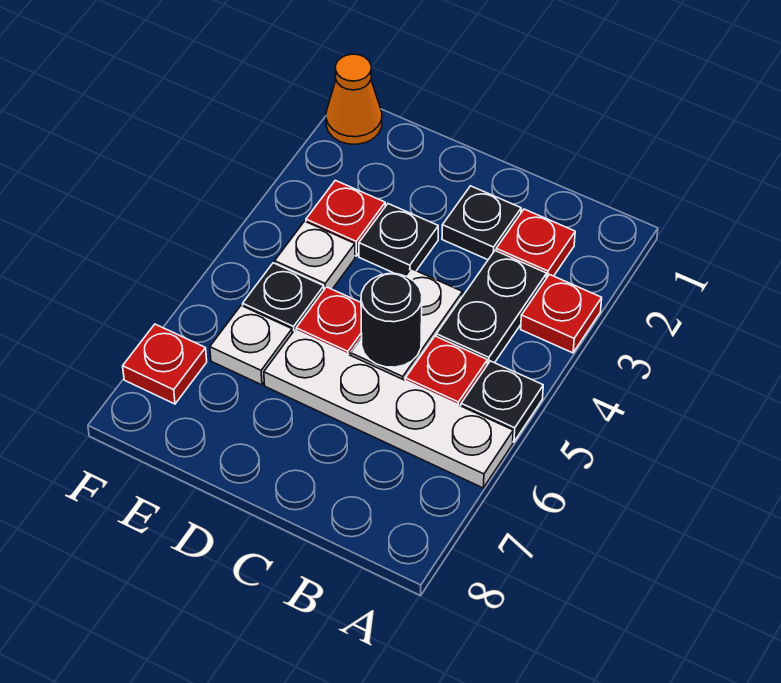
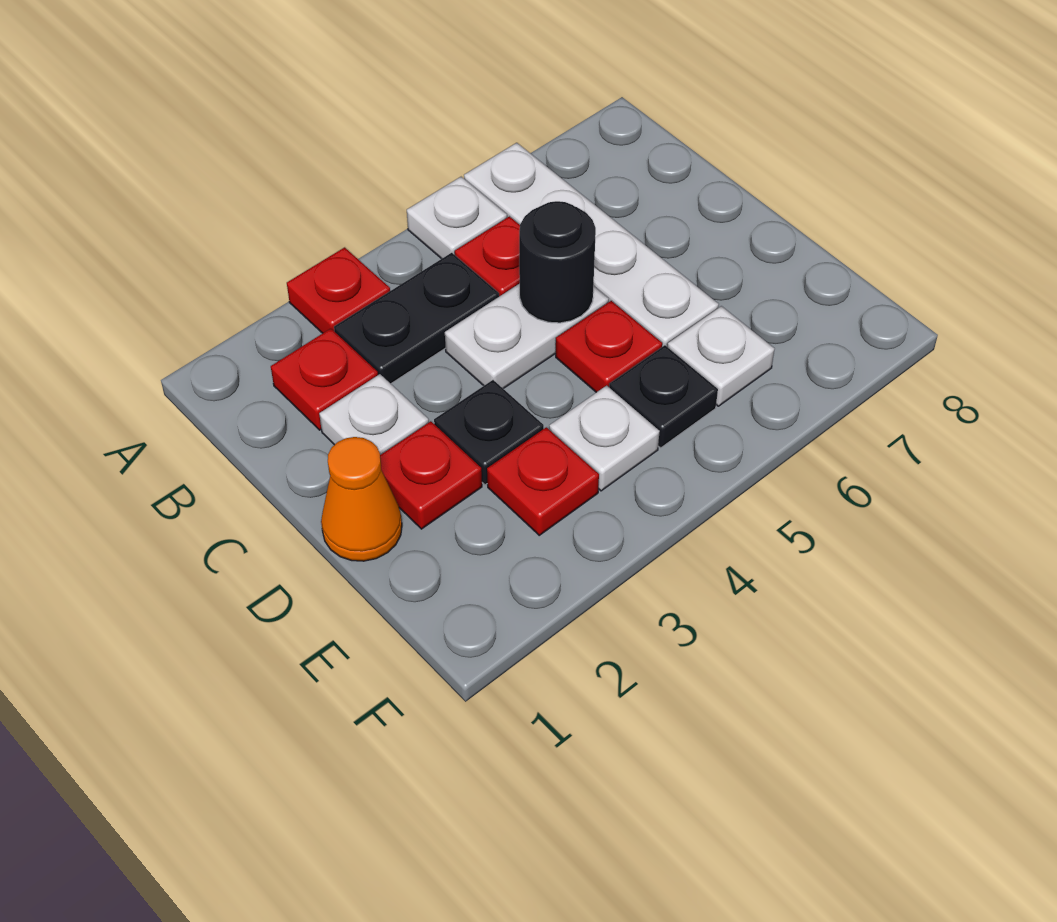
black plate A5 level 1 -> white plate A5 level 1
black plate C2 level 1 -> white plate C2 level 1
orange cone F1 level 1 -> orange cone D1 level 1
red plate F7 level 1 -> red plate D2 level 1

